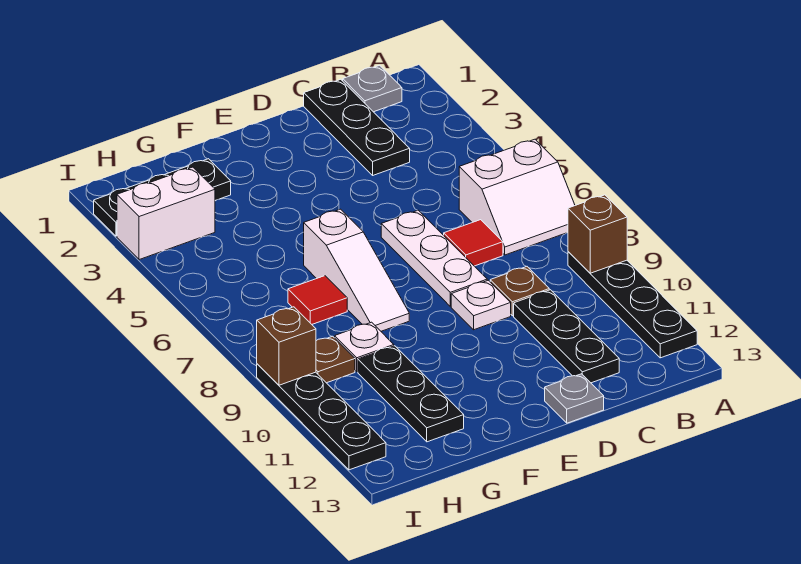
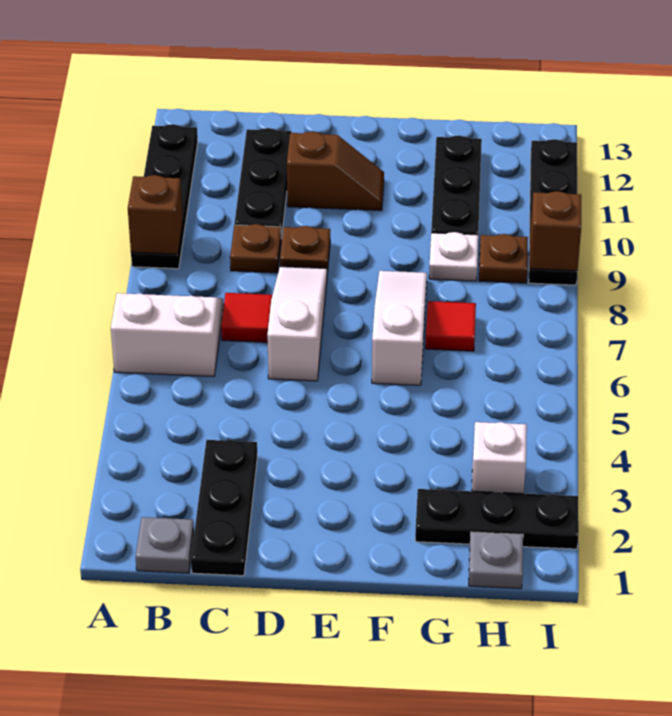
white plate D6:D8 level 1 -> white slope D6:D8 level 1 top 6
white plate D9 level 1 -> brown plate D9 level 1
none -> brown slope D11:E11 level 1 top D
grey plate D13 level 1 -> grey plate H1 level 1
white brick H3:I3 level 1 -> white brick H3 level 1

